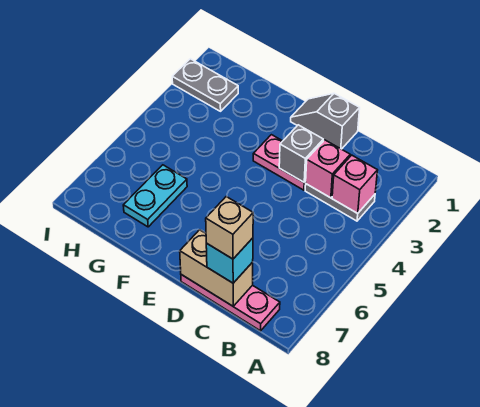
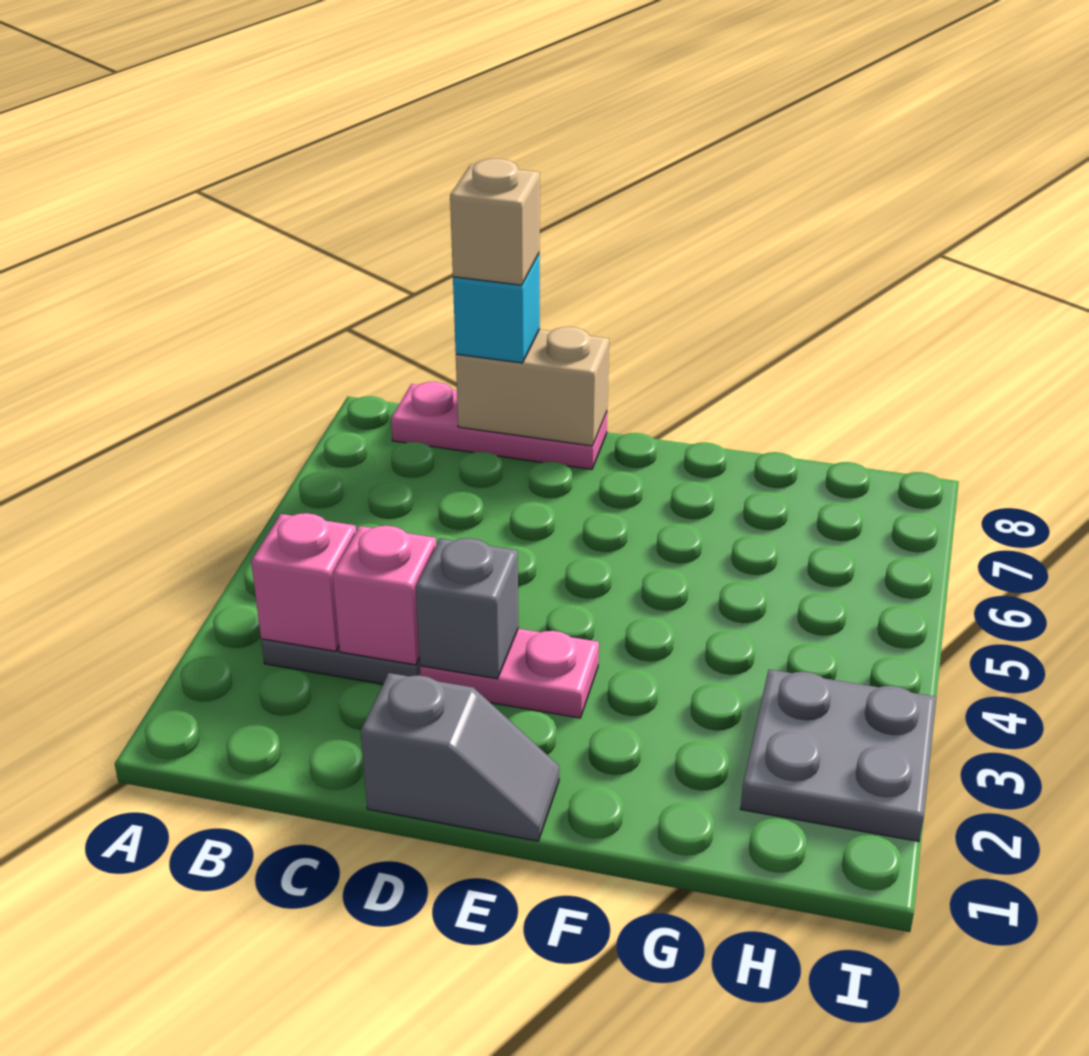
cyan plate G6:G7 level 1 -> none
grey plate H2:I2 level 1 -> grey plate H2:I3 level 1

